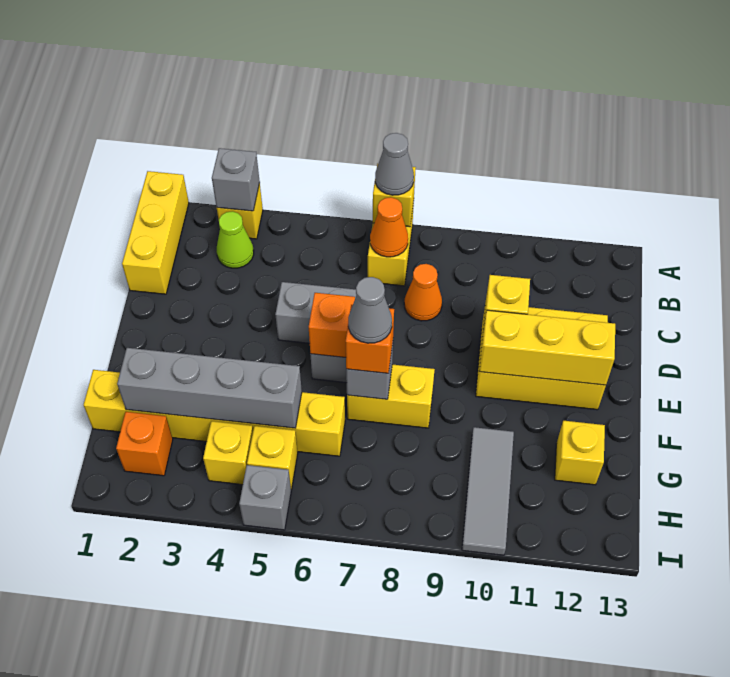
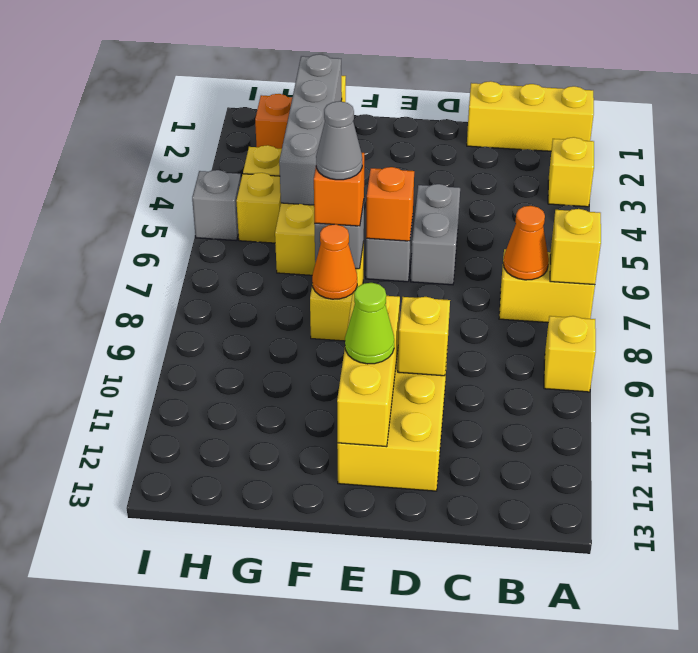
grey brick A3 level 2 -> none
grey cone A7 level 3 -> none
lime cone B3 level 1 -> lime cone E11 level 3
orange cone C8 level 1 -> orange cone F8 level 2
grey tile G10:I10 level 1 -> none
yellow brick G12 level 1 -> yellow brick A9 level 1

